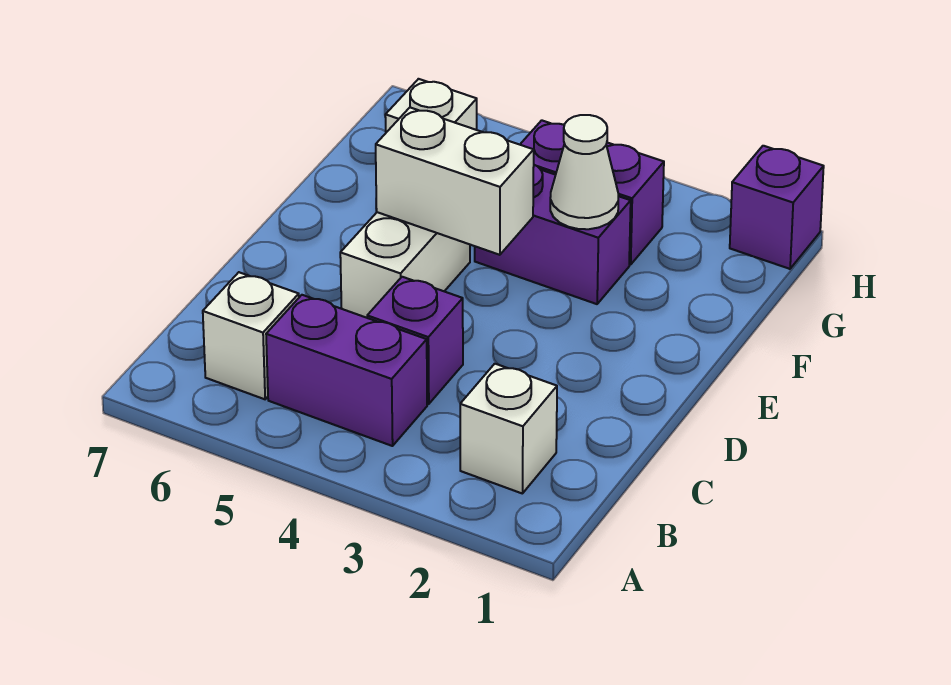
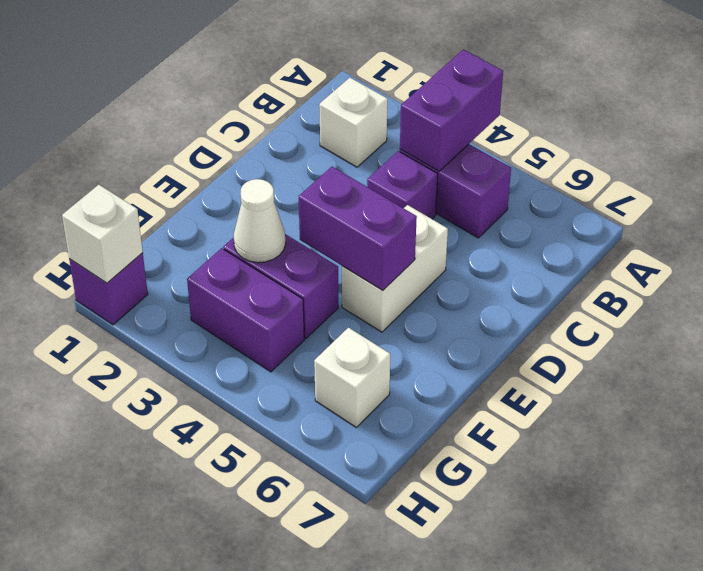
none -> purple brick A4:B4 level 2
white brick B6 level 1 -> white brick H1 level 2
white brick E4:E5 level 2 -> purple brick E4:E5 level 2

